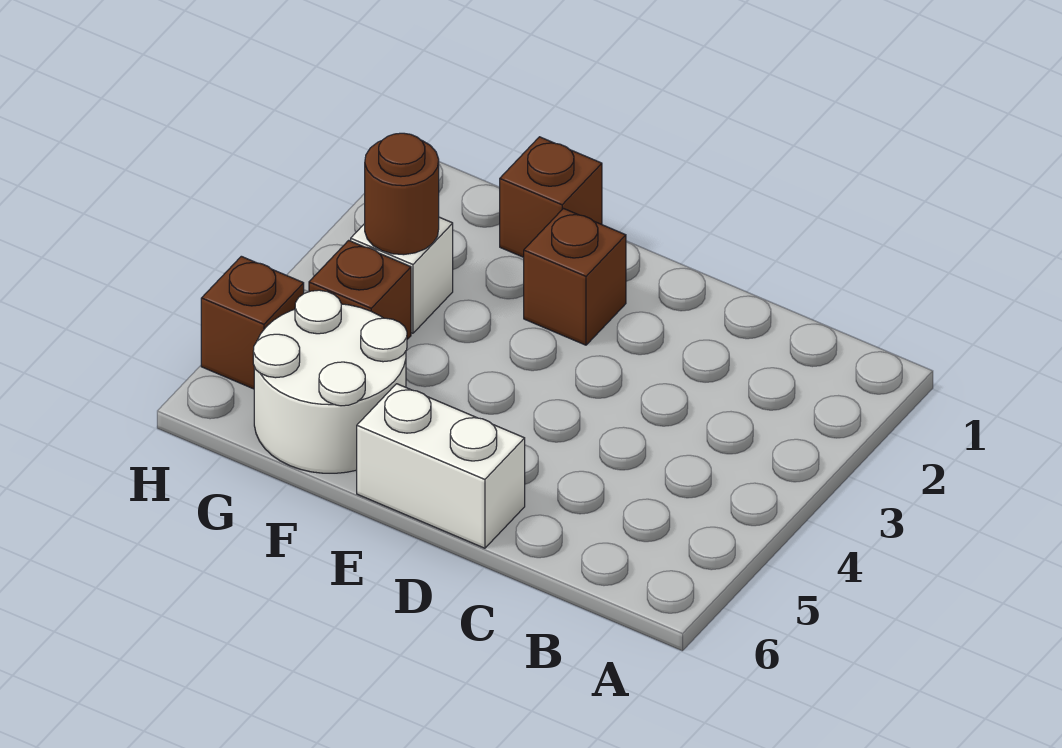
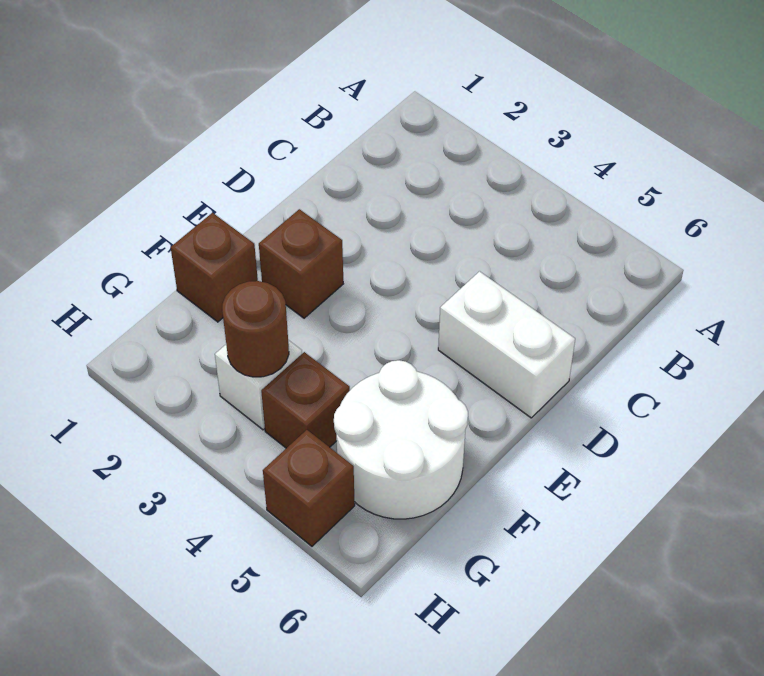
white brick D6:E6 level 1 -> white brick D5:D6 level 1

